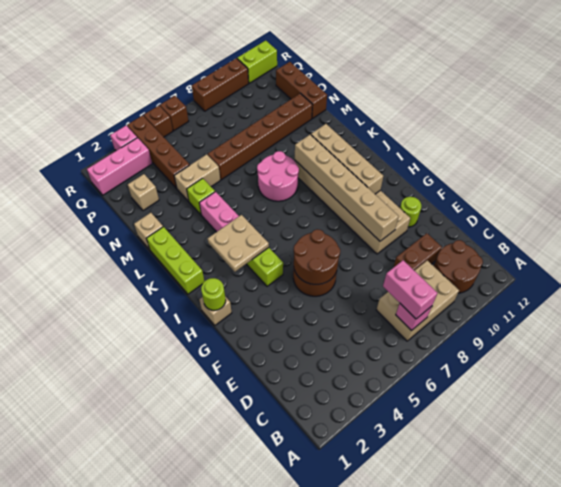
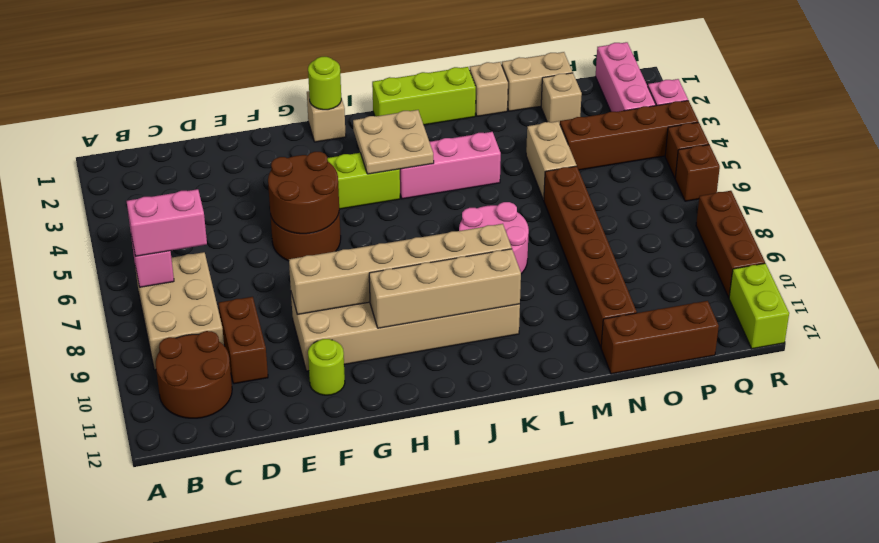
lime brick M4 level 1 -> none
none -> tan brick N1:O1 level 1

